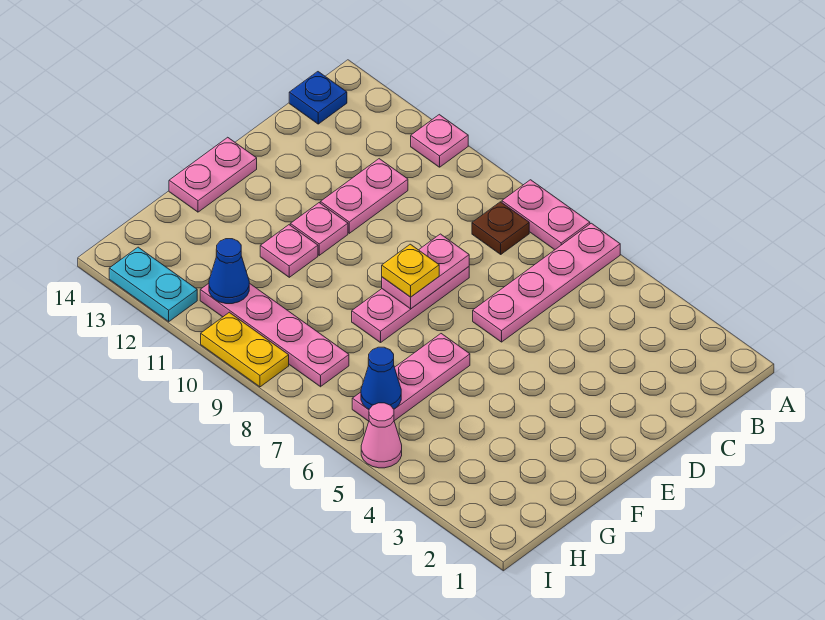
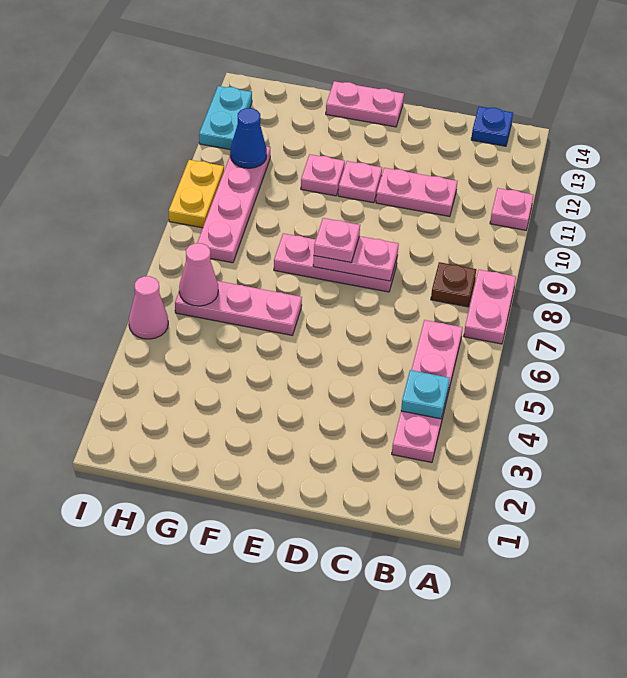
pink plate A6:D6 level 1 -> pink plate B3:B6 level 1
none -> cyan plate B4 level 2
yellow plate E8 level 3 -> pink plate E8 level 3
blue cone H6 level 2 -> pink cone H6 level 2

